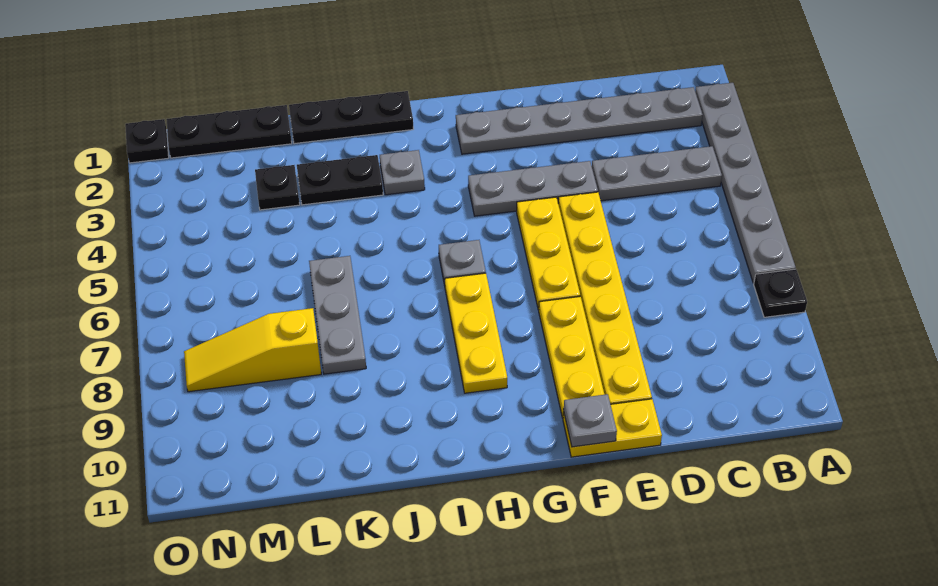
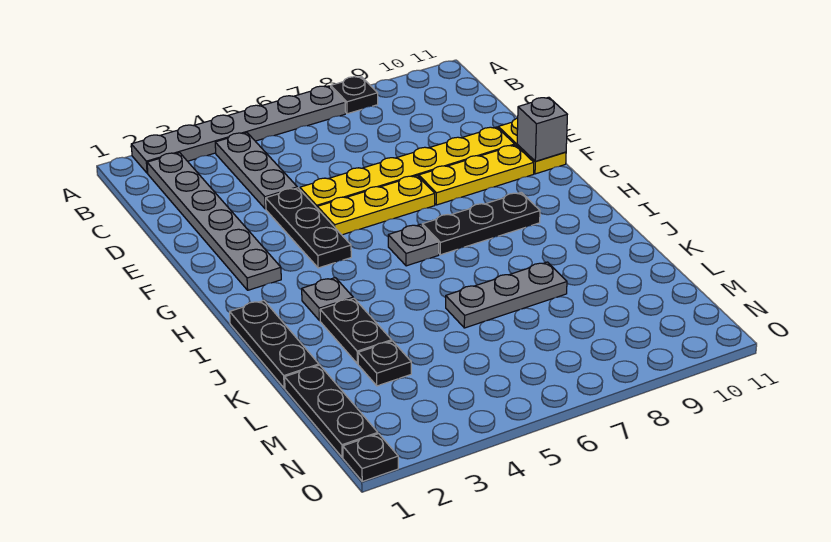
grey plate E4:G4 level 1 -> black plate E4:G4 level 1
grey plate F11 level 2 -> grey brick F11 level 2
yellow plate H7:H9 level 1 -> black plate H7:H9 level 1
yellow slope L8:N8 level 1 top L -> none

